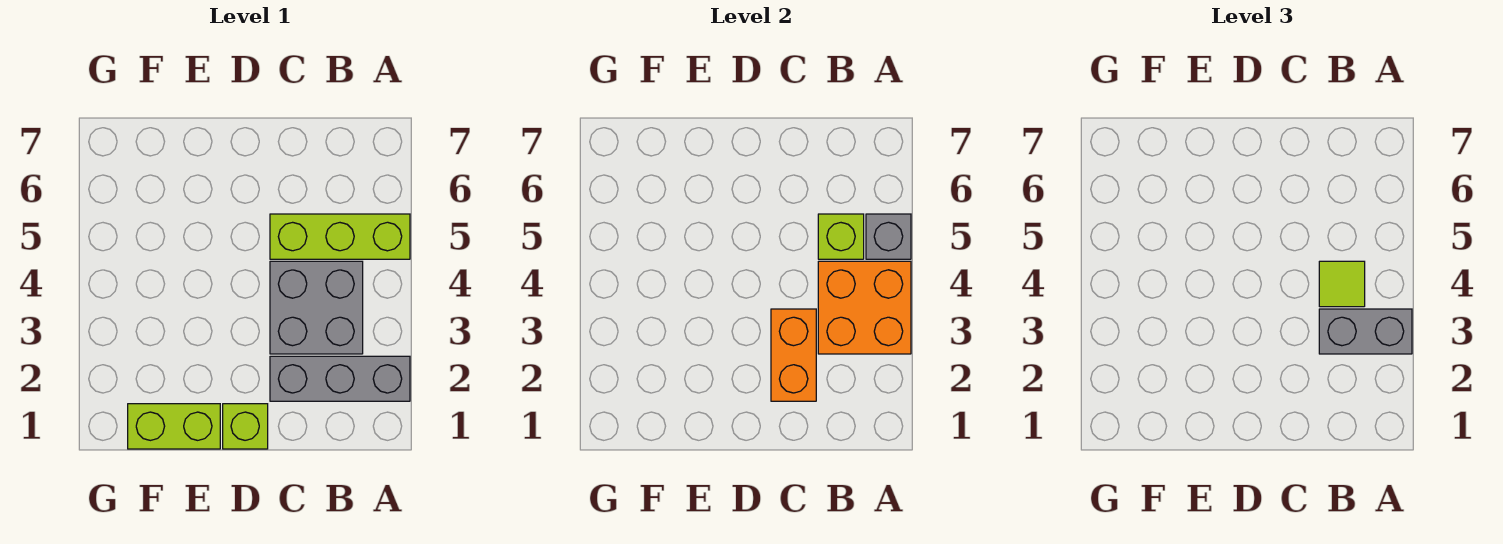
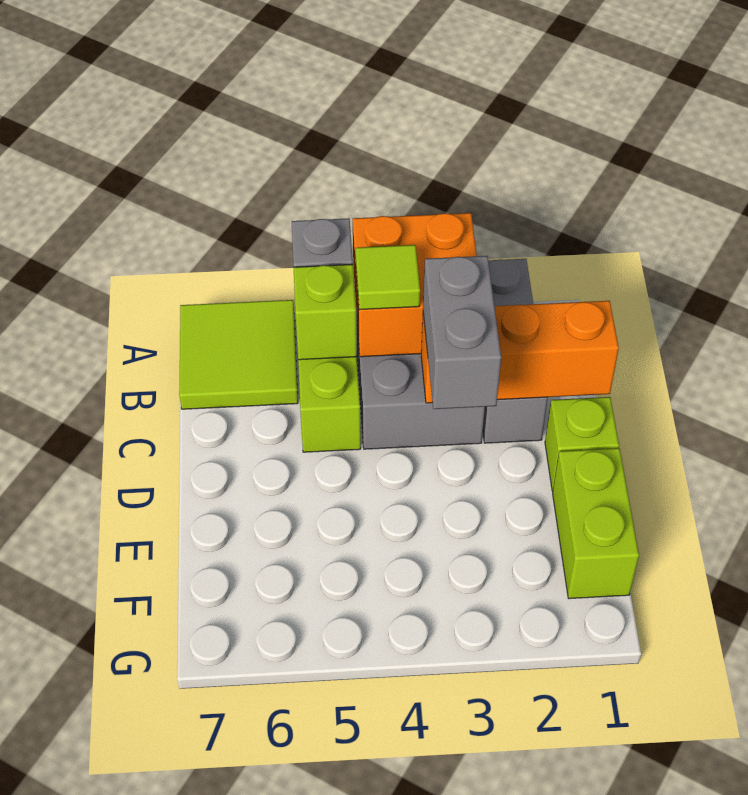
grey brick A3:B3 level 3 -> grey brick C3:D3 level 3
none -> lime tile A6:B7 level 1
orange brick C2:C3 level 2 -> orange brick C1:C3 level 2

